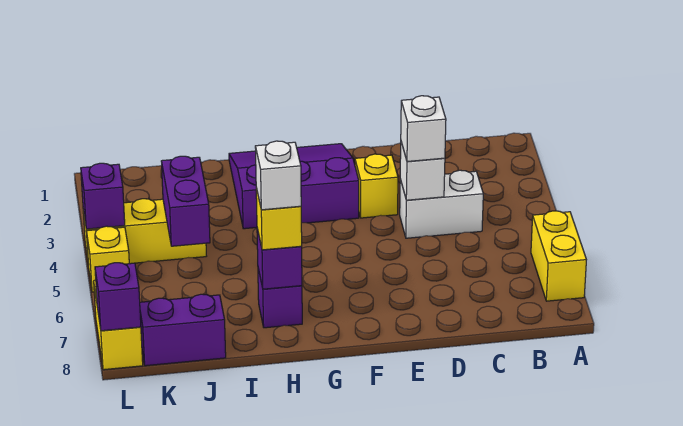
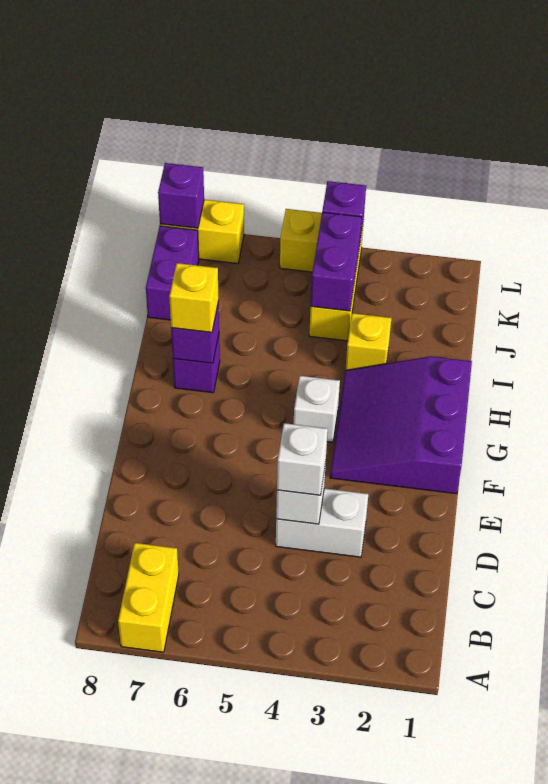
yellow brick A6:A7 level 1 -> yellow brick A7:B7 level 1
white brick C4:D4 level 1 -> white brick D3:D4 level 1
yellow brick E3 level 1 -> yellow brick I3 level 1
purple slope F1:H3 level 1 top 3 -> purple slope F1:H3 level 1 top 1
white brick H7 level 4 -> white brick G4 level 1
purple brick J4:J5 level 2 -> purple brick J4:K4 level 2

